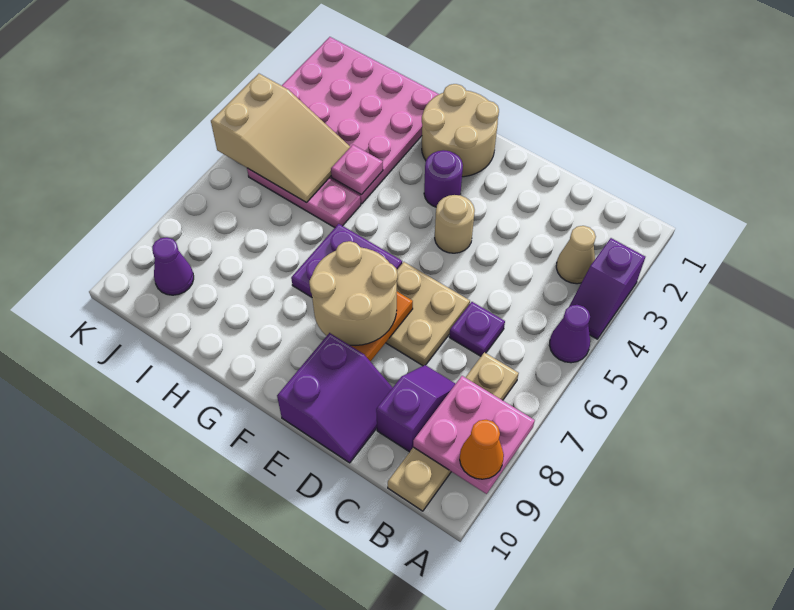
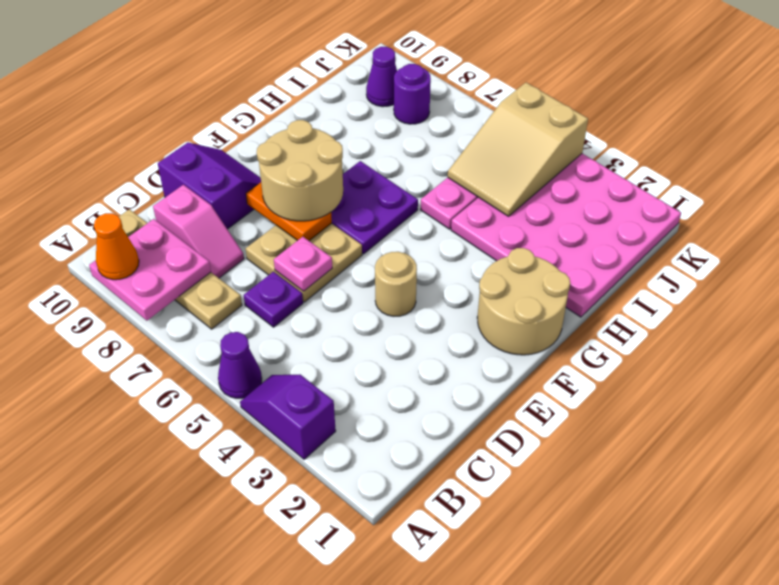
tan cone B3 level 1 -> none
purple slope C8:C9 level 1 top 9 -> pink slope C8:C9 level 1 top 9
purple slope D9:E10 level 1 top E -> purple slope D9:E10 level 1 top D
purple round brick F3 level 1 -> purple round brick J8 level 1
pink plate H4 level 2 -> pink plate D6 level 2

